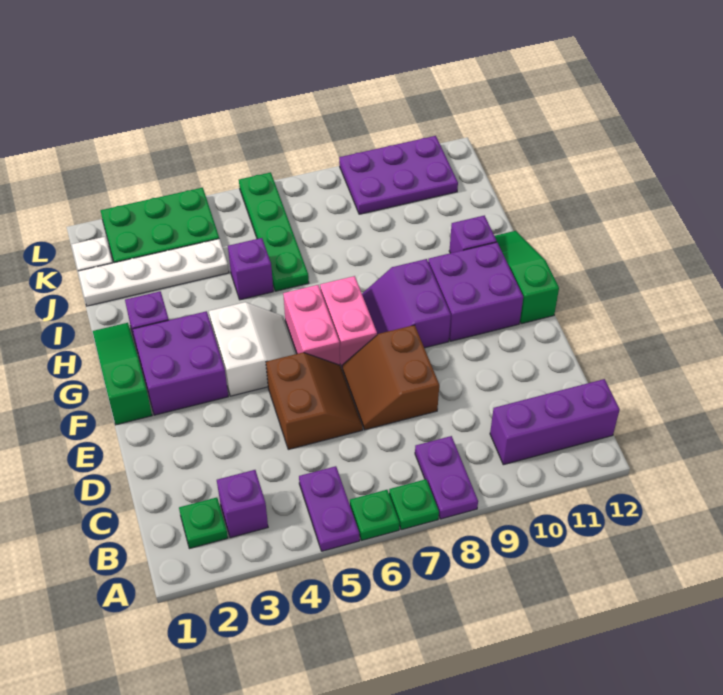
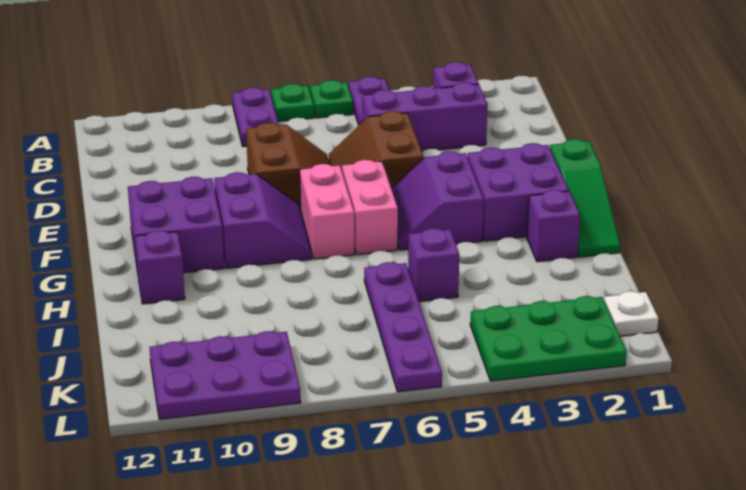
green plate B2 level 1 -> none
purple brick B10:B12 level 1 -> purple brick C3:C5 level 1
white slope F4:G5 level 1 top 4 -> purple slope F4:G5 level 1 top 4
green slope F12:H12 level 1 top F -> none
green plate I6:L6 level 1 -> purple plate I6:L6 level 1
white plate J1:J4 level 1 -> none

